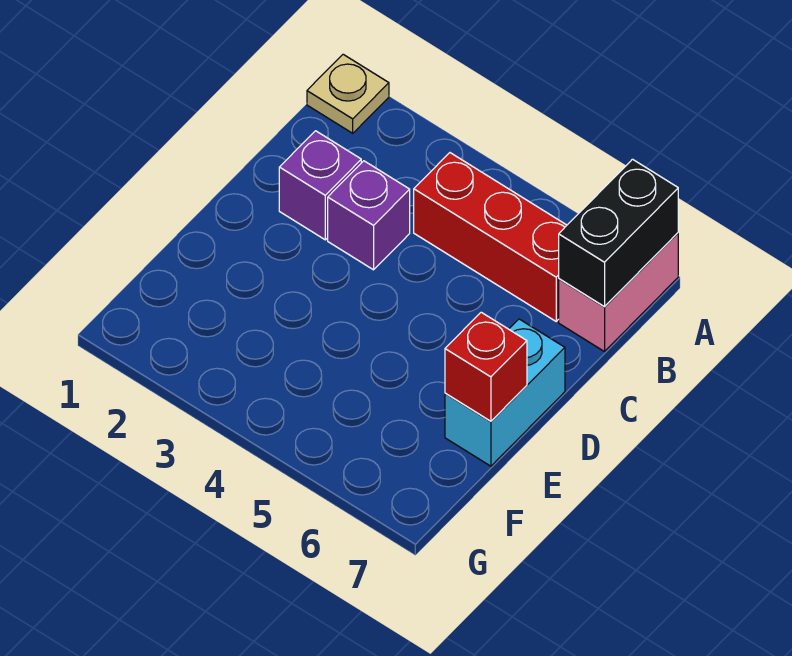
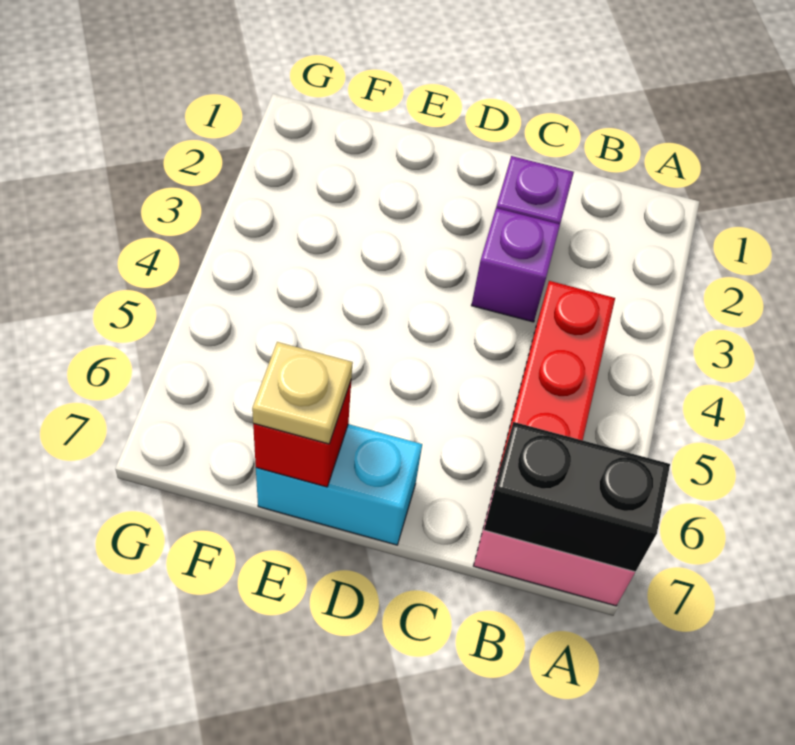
tan plate A1 level 1 -> tan plate E7 level 3

